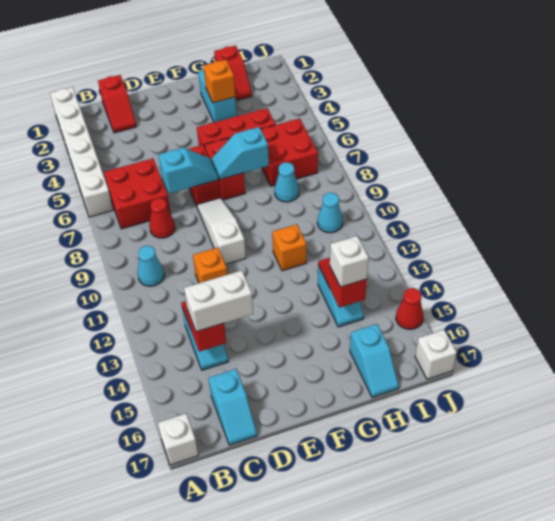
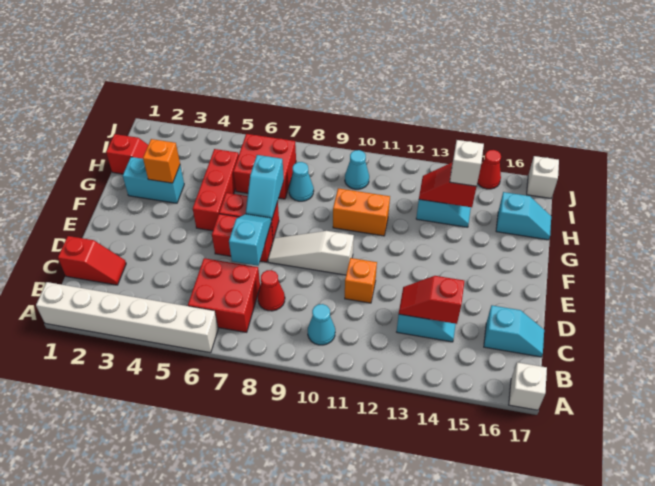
white brick C14:D14 level 3 -> none
orange brick G11 level 1 -> orange brick G10:G11 level 1

